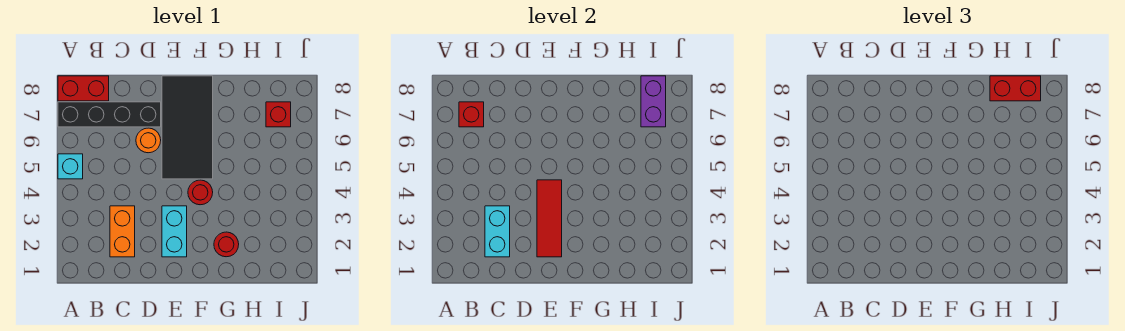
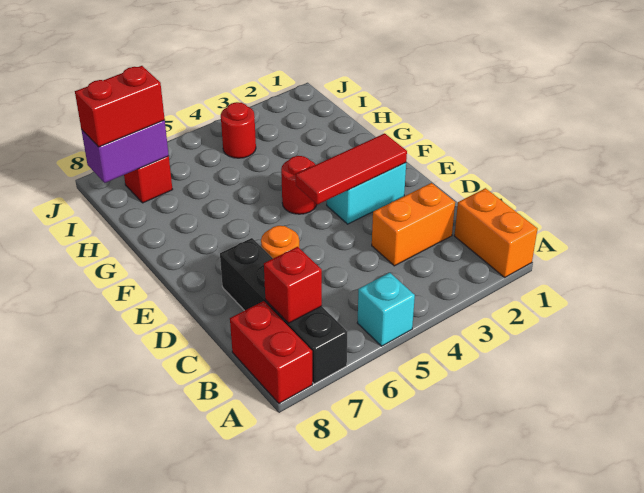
none -> orange brick A1:B1 level 1
cyan brick C2:C3 level 2 -> none
black tile E5:F8 level 1 -> none
red round brick G2 level 1 -> red round brick I4 level 1
red brick H8:I8 level 3 -> red brick I7:I8 level 3

